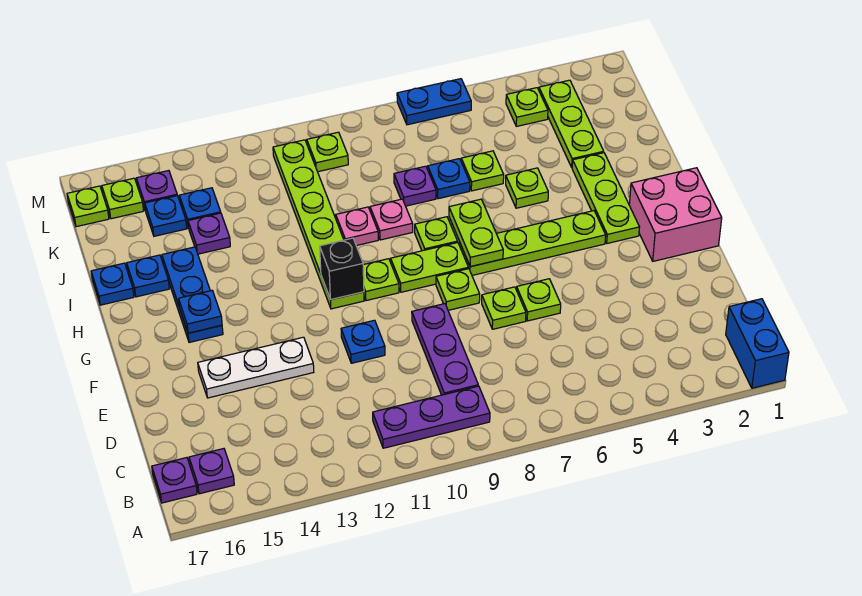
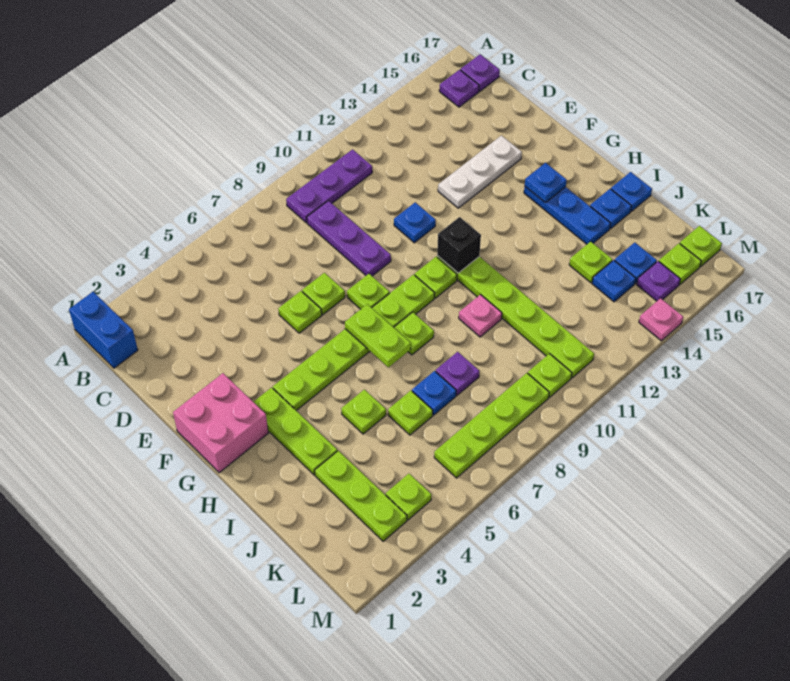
pink plate I9 level 1 -> pink plate M14 level 1
purple plate J14 level 1 -> lime plate J14 level 1
none -> lime plate L6:L9 level 1
blue plate M6:M7 level 1 -> none

